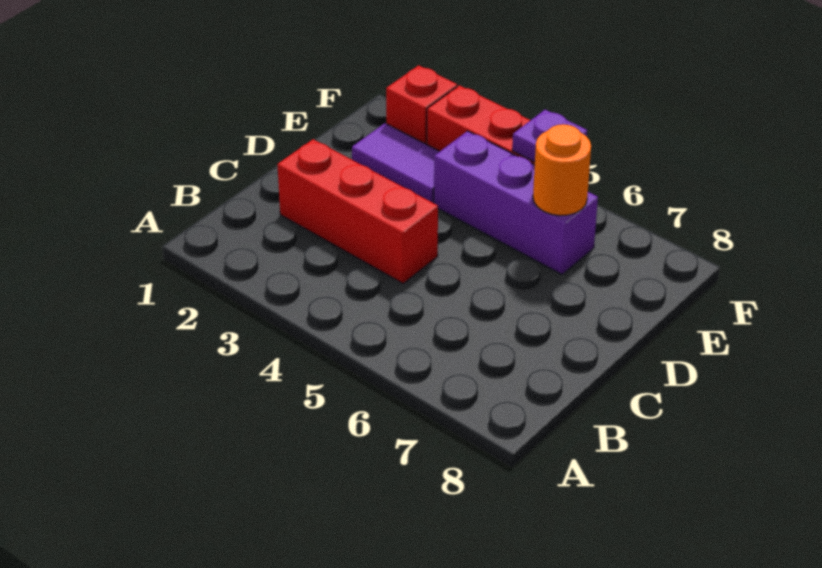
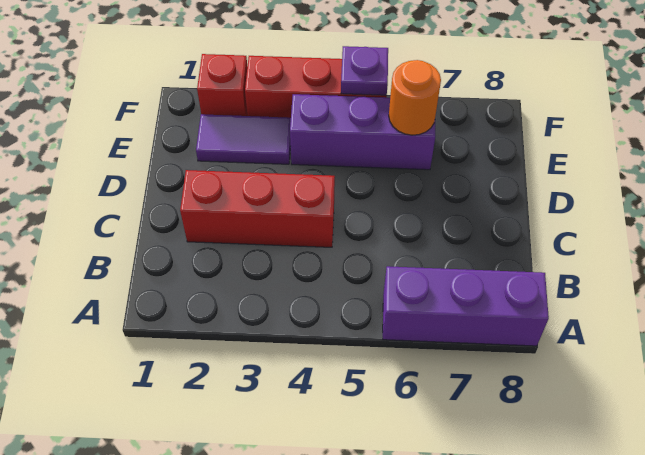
none -> purple brick A6:A8 level 1

